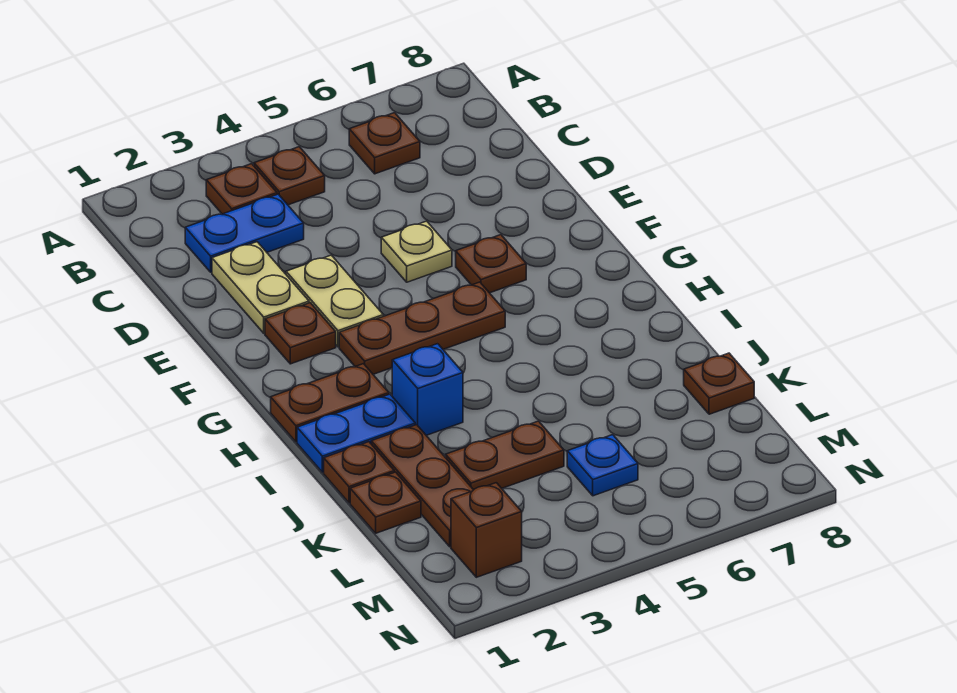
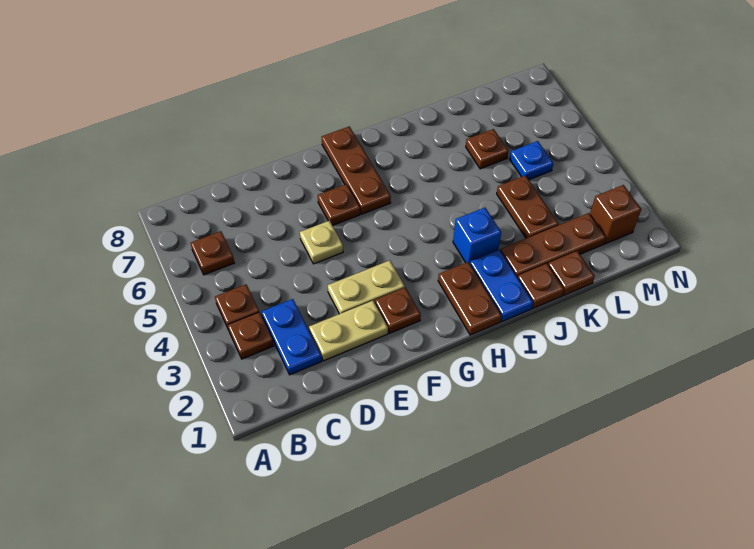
brown plate G3:G5 level 1 -> brown plate G6:G8 level 1
brown plate K8 level 1 -> brown plate K6 level 1

